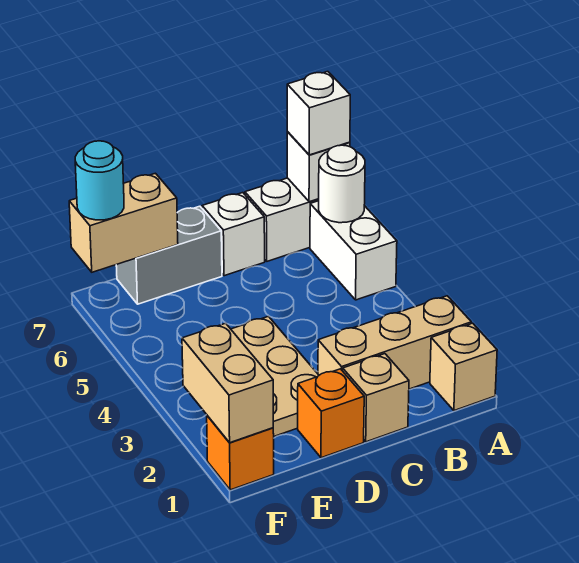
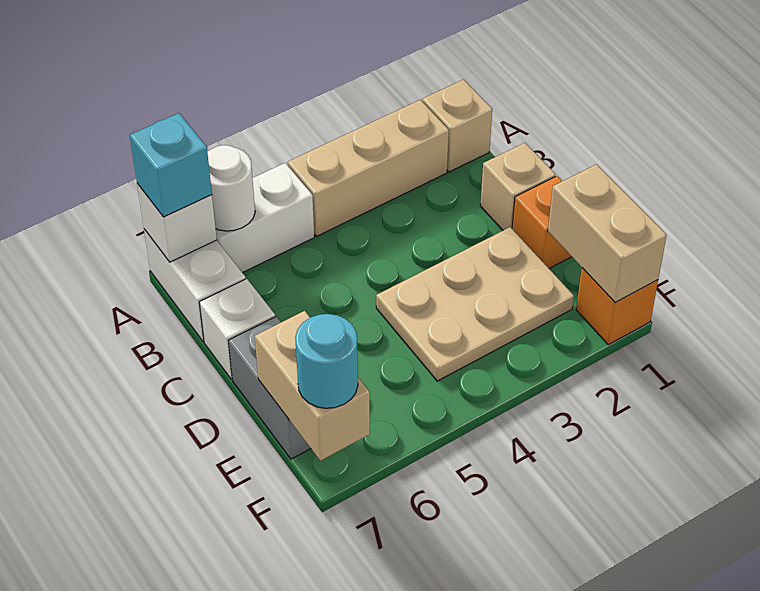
tan brick A2:C2 level 1 -> tan brick A2:A4 level 1
white brick A7 level 3 -> cyan brick A7 level 3
tan brick F1:F2 level 2 -> tan brick E1:F1 level 2

